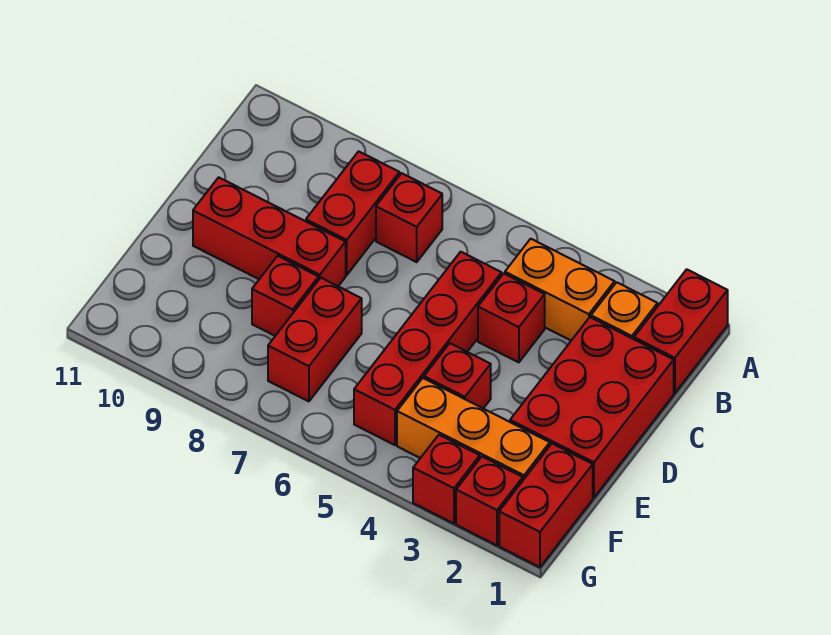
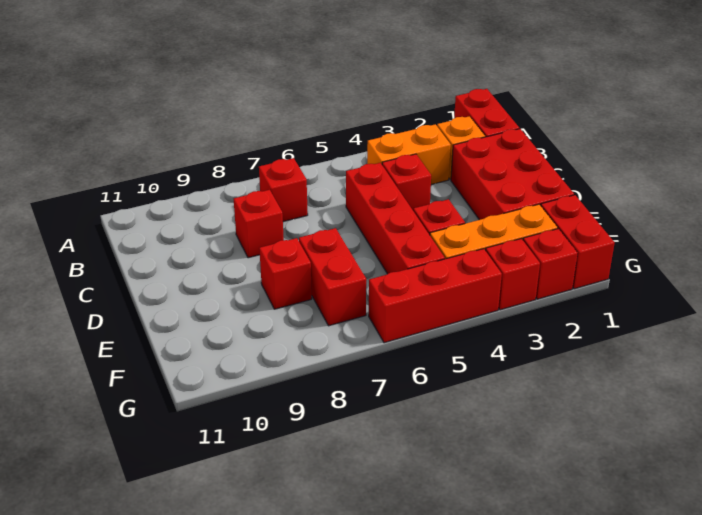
red brick B8:C8 level 1 -> red brick C8 level 1
red brick D8:D10 level 1 -> red brick G4:G6 level 1

